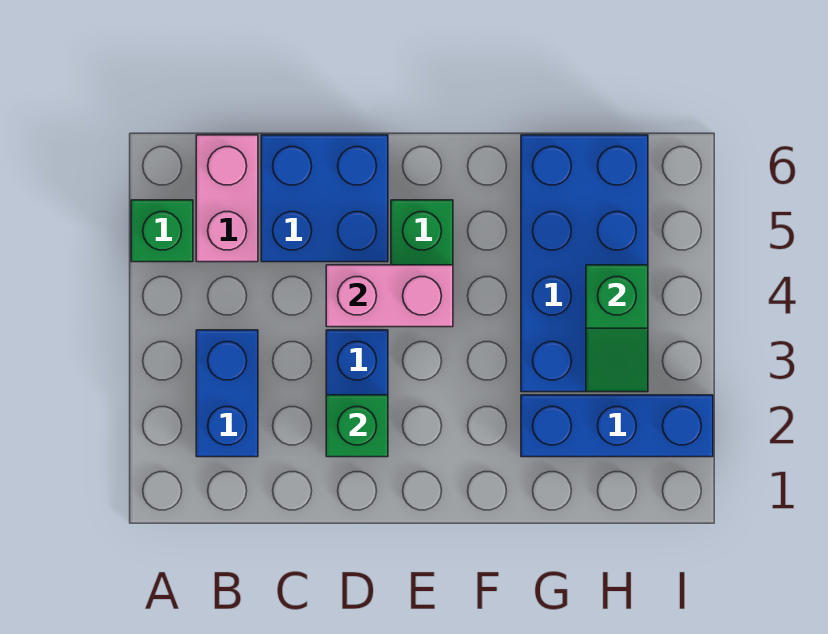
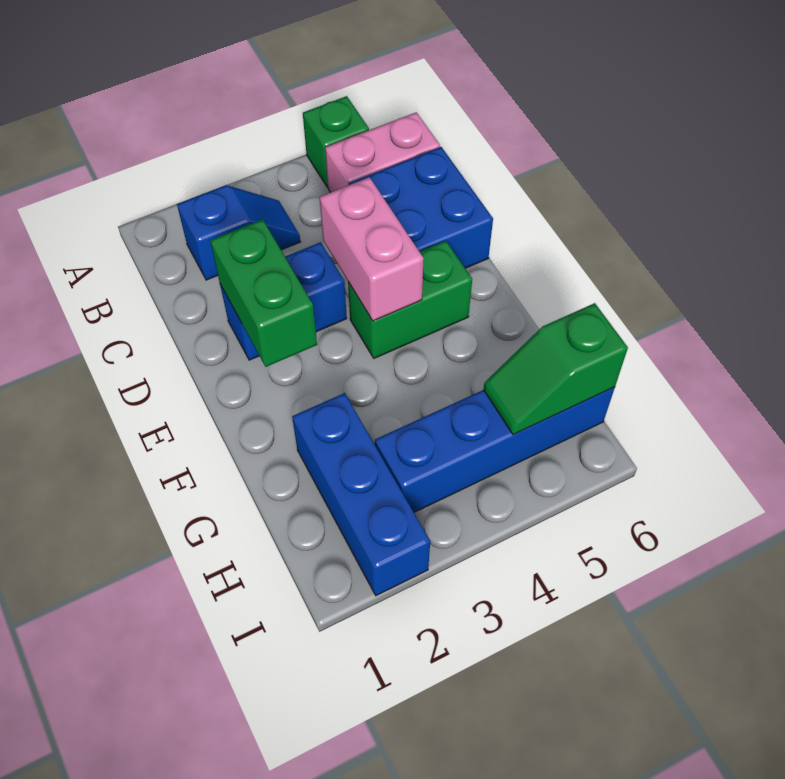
blue brick B2:B3 level 1 -> blue slope B2:B3 level 1 top 2
green brick D2 level 2 -> green brick D2:E2 level 2
blue brick G3:H6 level 1 -> blue brick H3:H6 level 1
green slope H3:H4 level 2 top 4 -> green slope H5:H6 level 2 top 6

